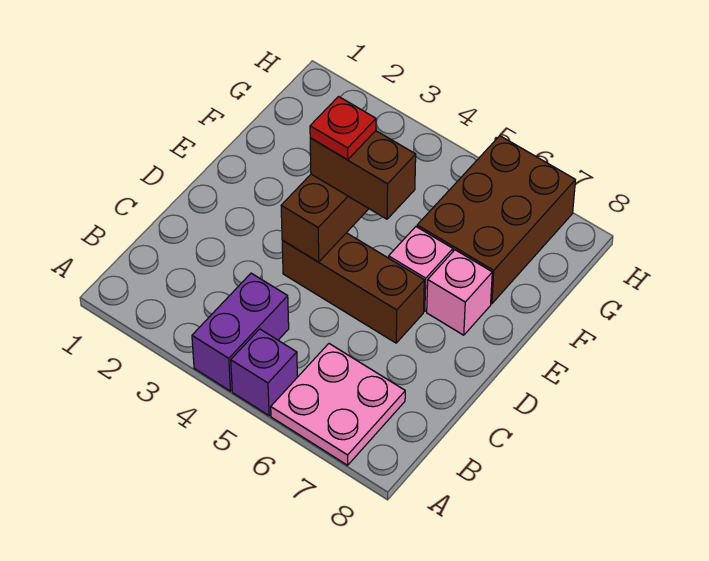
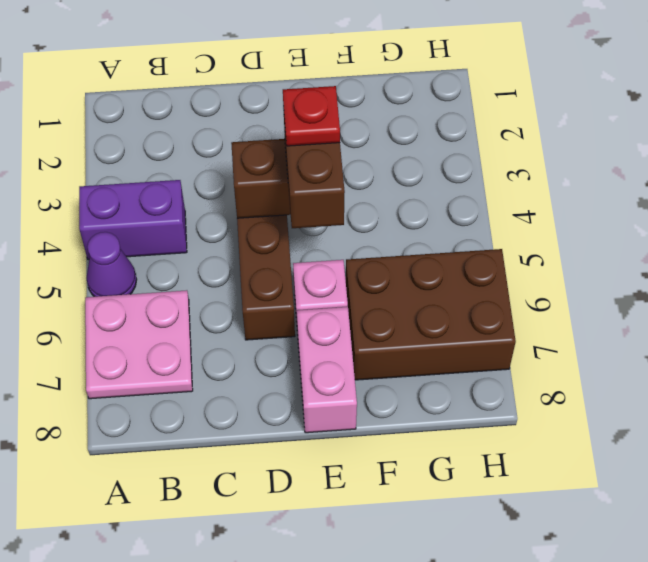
purple brick A5 level 1 -> purple cone A5 level 1
pink brick E7 level 1 -> pink brick E7:E8 level 1

